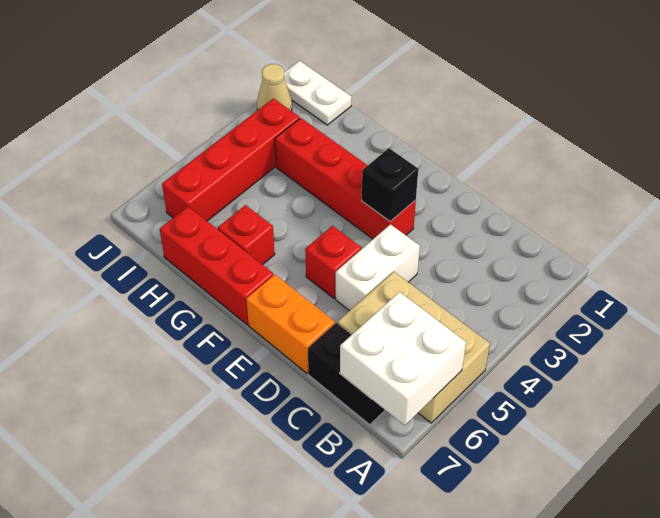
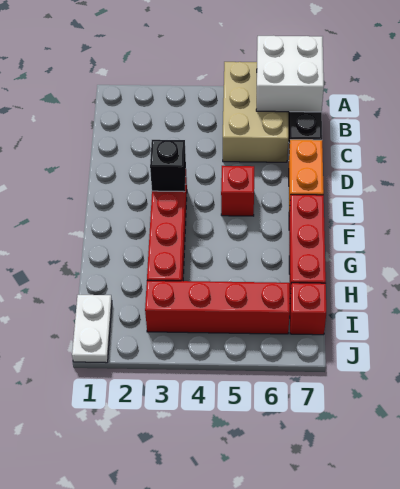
white brick D4:D5 level 1 -> none
red brick G6 level 1 -> red brick I7 level 1
tan cone J2 level 1 -> none

